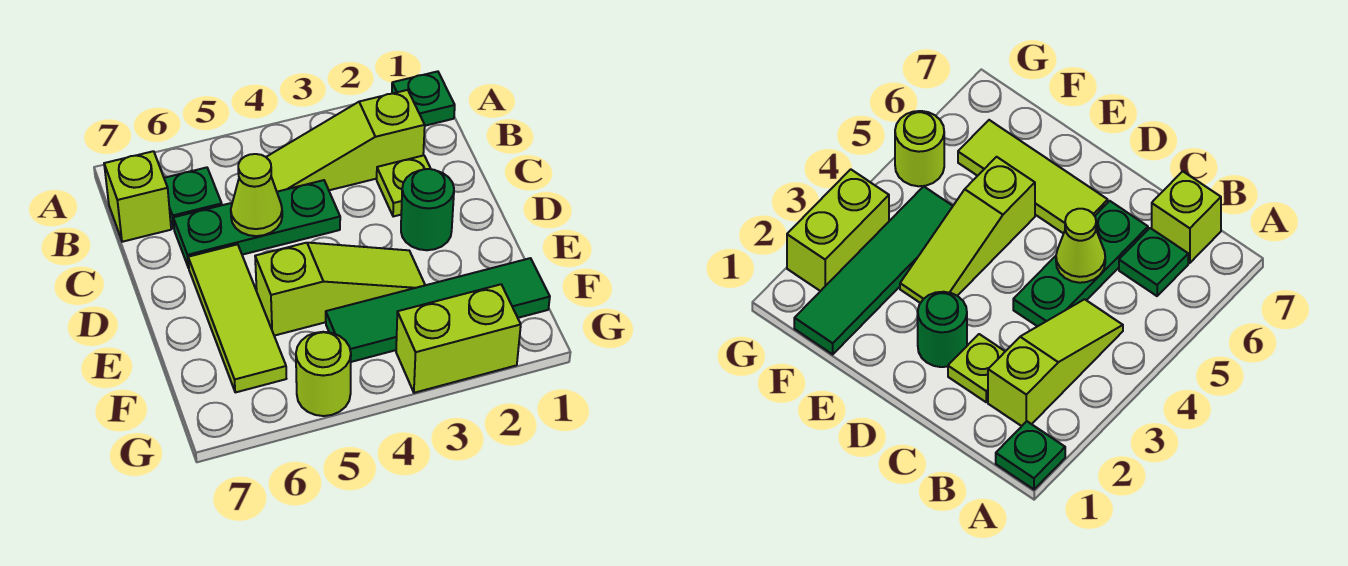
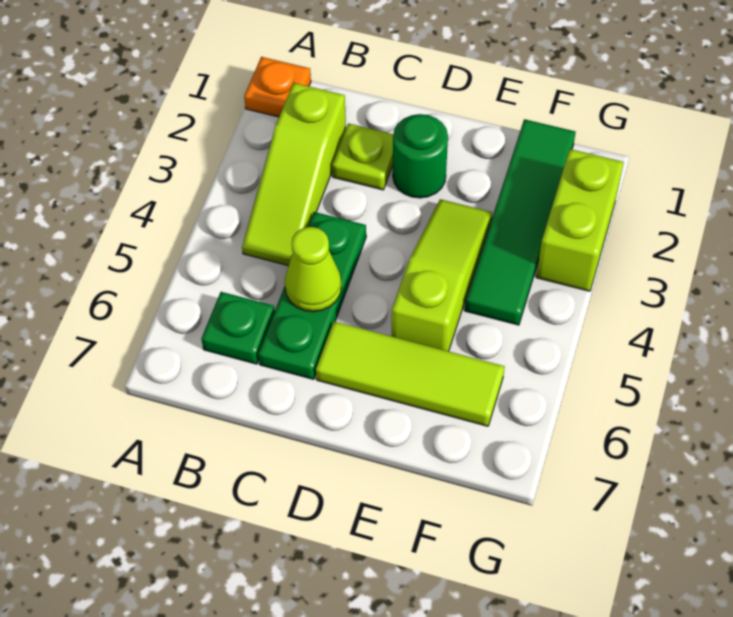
green plate A1 level 1 -> orange plate A1 level 1
lime brick B7 level 1 -> none
lime round brick G5 level 1 -> none

